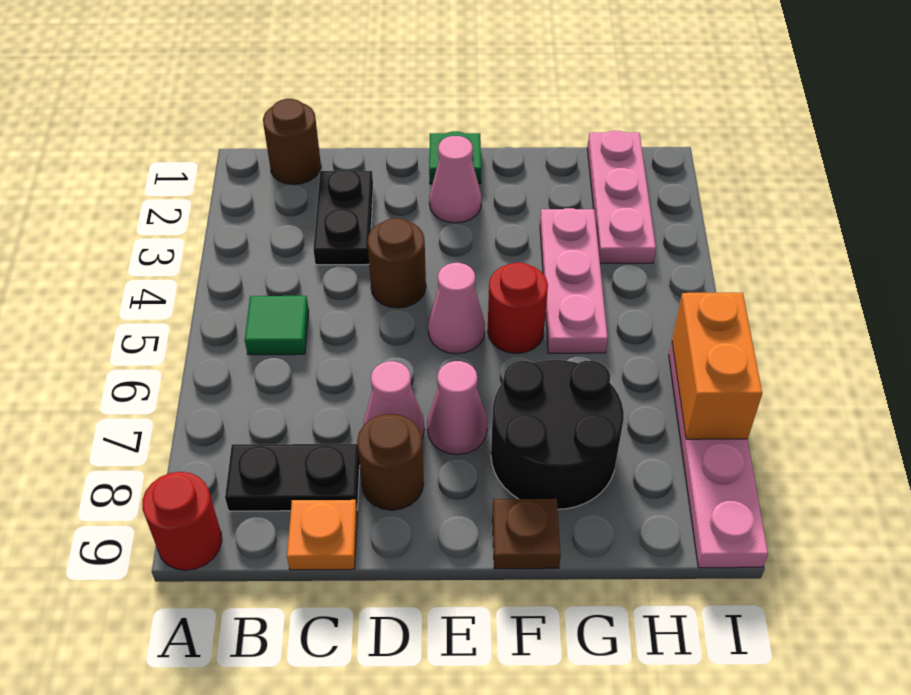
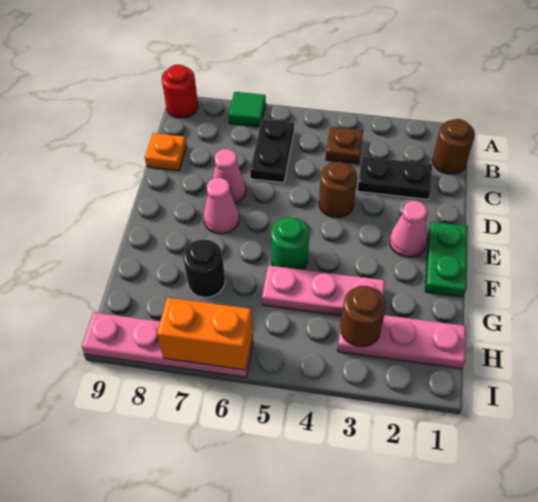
green tile B5 level 1 -> green tile A7 level 1
black plate B8:C8 level 1 -> black plate B6:C6 level 1
brown round brick D8 level 1 -> brown round brick H3 level 2
green plate E1 level 1 -> green plate E1:F1 level 1
pink cone E5 level 1 -> none
red round brick F5 level 1 -> green round brick F5 level 1
black round brick F7:G8 level 1 -> black round brick G7 level 1
brown plate F9 level 1 -> brown plate B4 level 1

